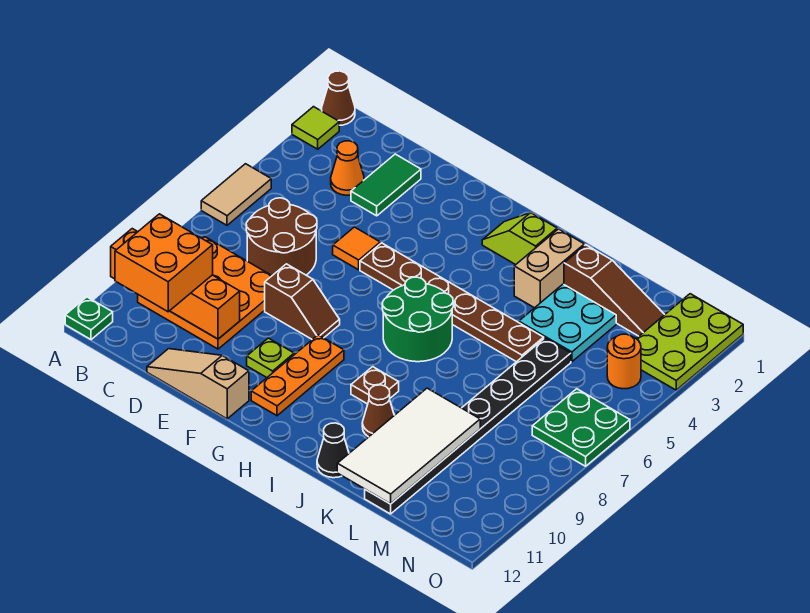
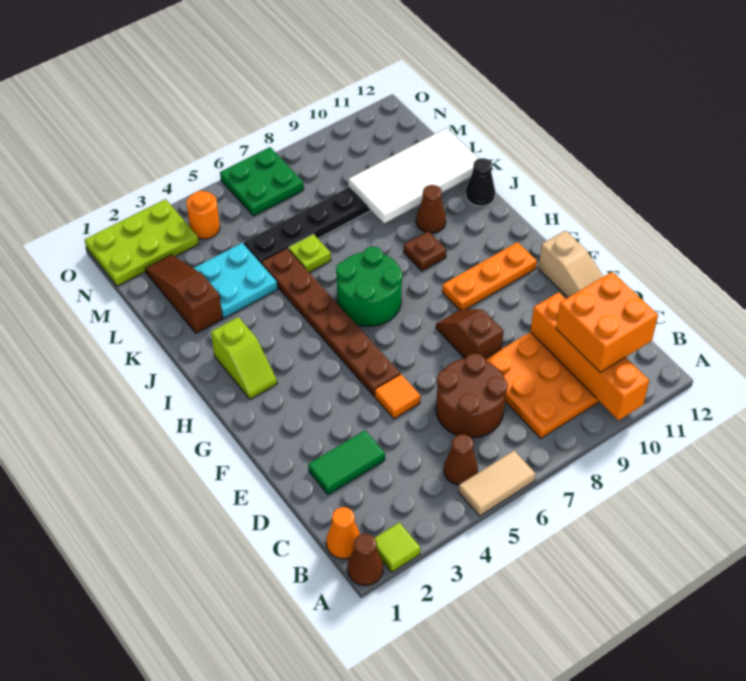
green plate A12 level 1 -> none
none -> brown cone B5 level 1
orange cone C3 level 1 -> orange cone B1 level 1
lime plate F10 level 1 -> lime plate K6 level 1
tan brick J2:J3 level 1 -> none

